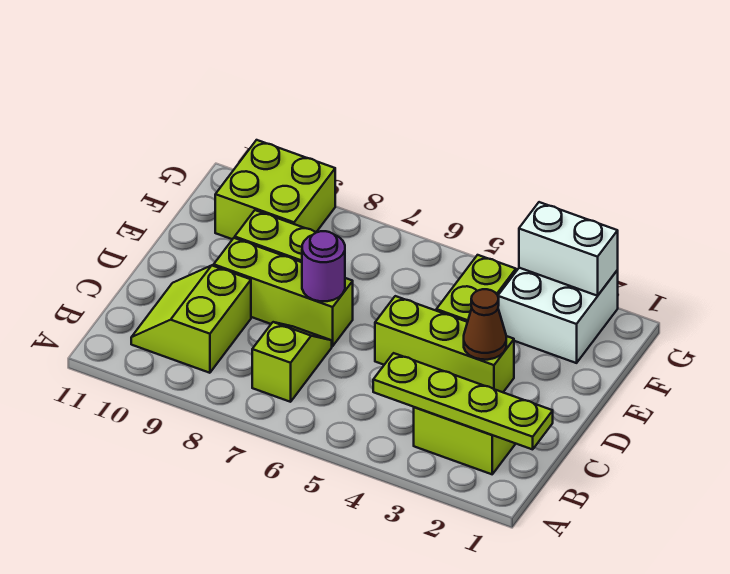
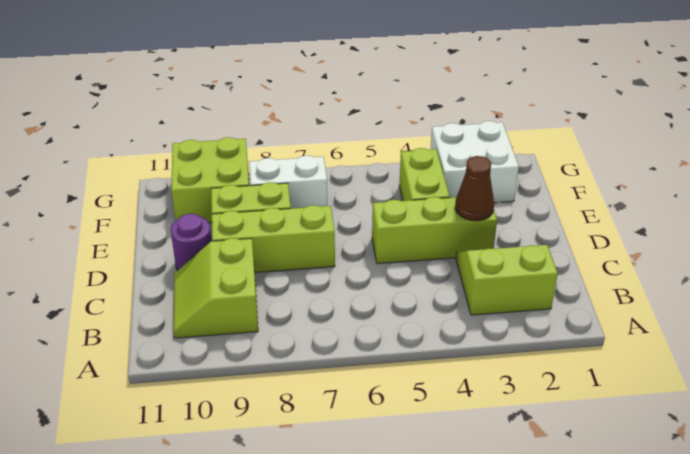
lime plate B1:B4 level 2 -> none
lime slope B7:C7 level 1 top B -> none
purple round brick D7 level 2 -> purple round brick D10 level 1
white brick G2:G3 level 2 -> white brick F7:F8 level 1

